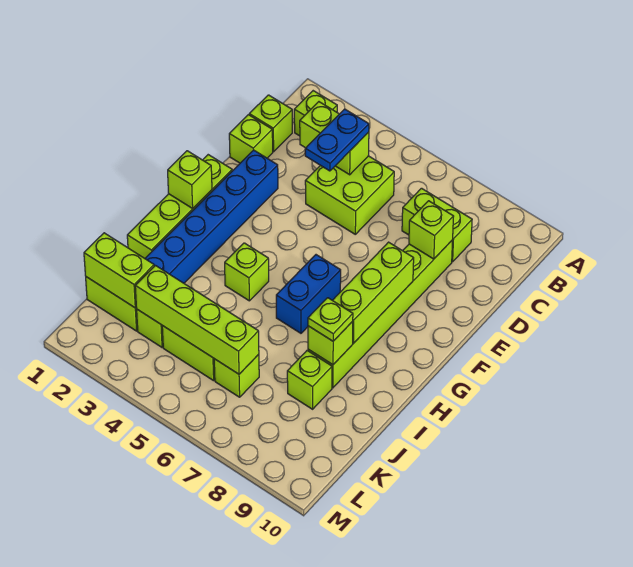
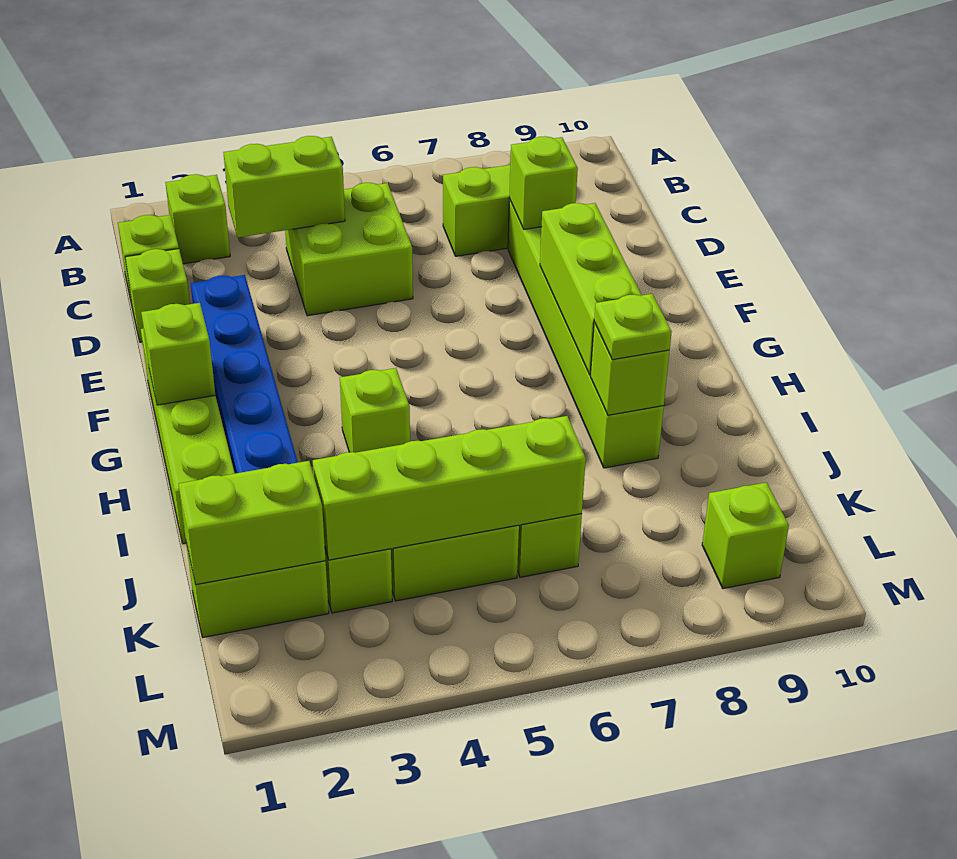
blue plate C4:D4 level 3 -> none
blue brick G6:H6 level 1 -> none
lime brick J8 level 1 -> lime brick L9 level 1

